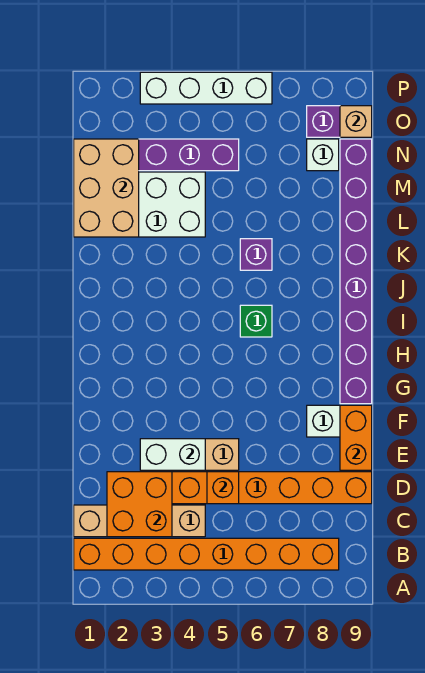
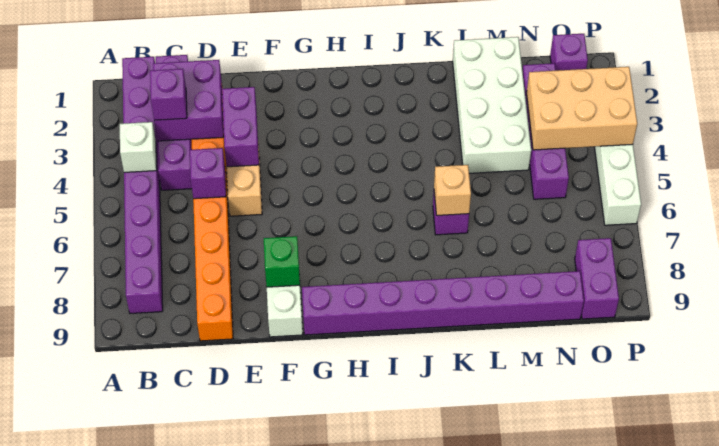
orange brick B1:B8 level 1 -> purple brick B1:B8 level 1
tan brick C1:C4 level 1 -> purple brick C1:C4 level 1
orange brick C2:D3 level 2 -> purple brick C2:D3 level 2
none -> purple brick C3 level 3
orange brick D5 level 2 -> purple brick D5 level 2
white brick E3:E4 level 2 -> purple brick E3:E4 level 2
orange brick E9:F9 level 2 -> none
green brick I6 level 1 -> green brick F8 level 2
tan brick L1:N2 level 2 -> tan brick N3:P4 level 2
white brick N8 level 1 -> white brick B4 level 2
none -> purple brick O1 level 1
tan brick O9 level 2 -> tan brick K6 level 2

